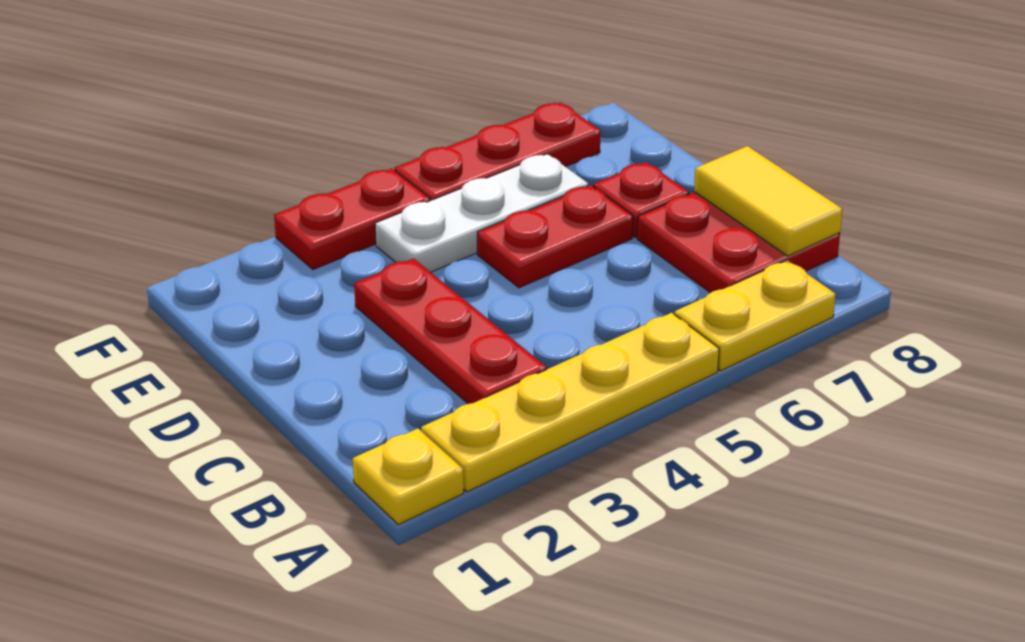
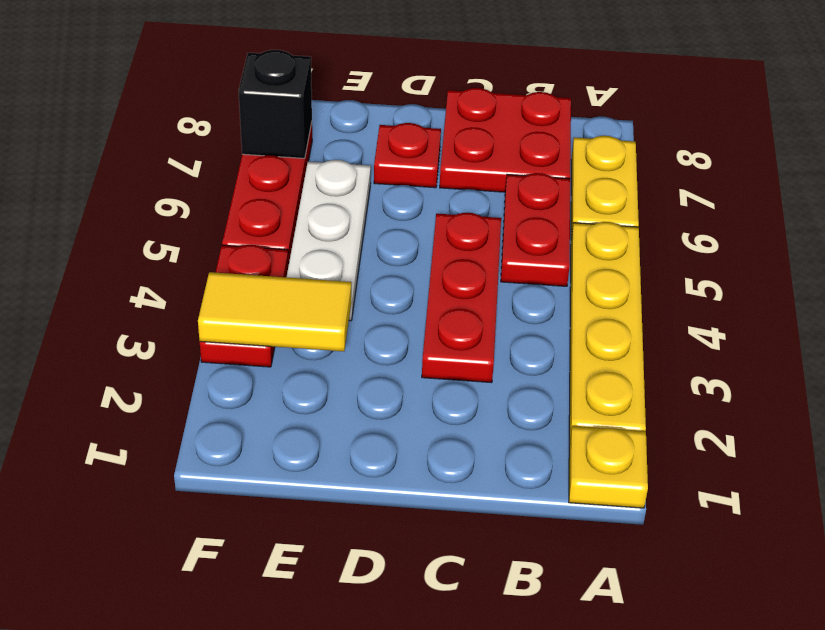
red plate B3:D3 level 1 -> red plate C3:C5 level 1
yellow tile B8:C8 level 2 -> yellow tile E3:F3 level 2
red plate D5:D6 level 1 -> red plate B5:B6 level 1
none -> black brick F7 level 2

